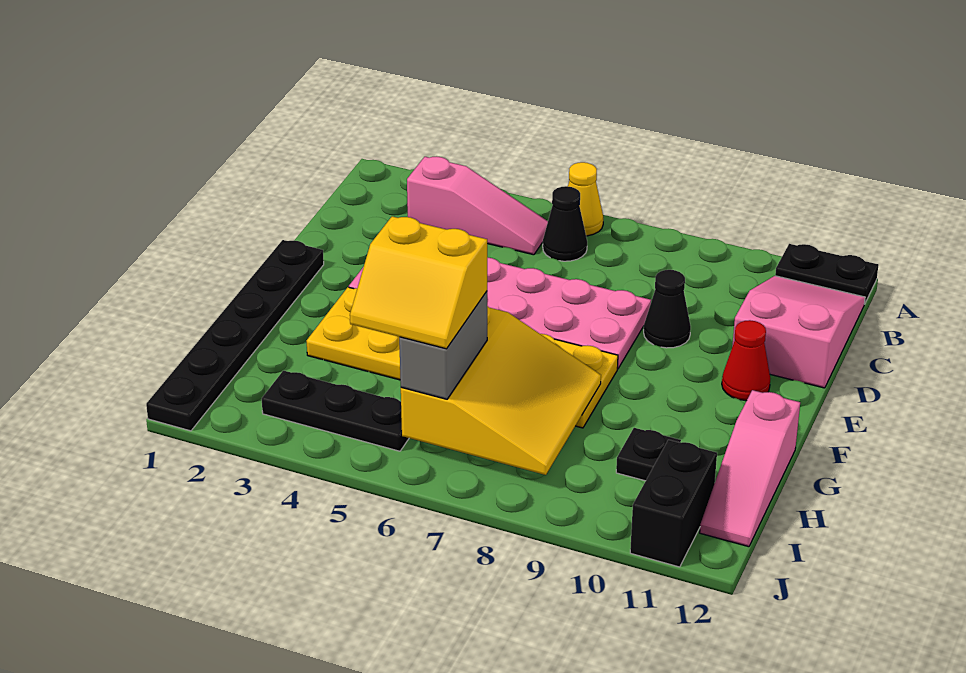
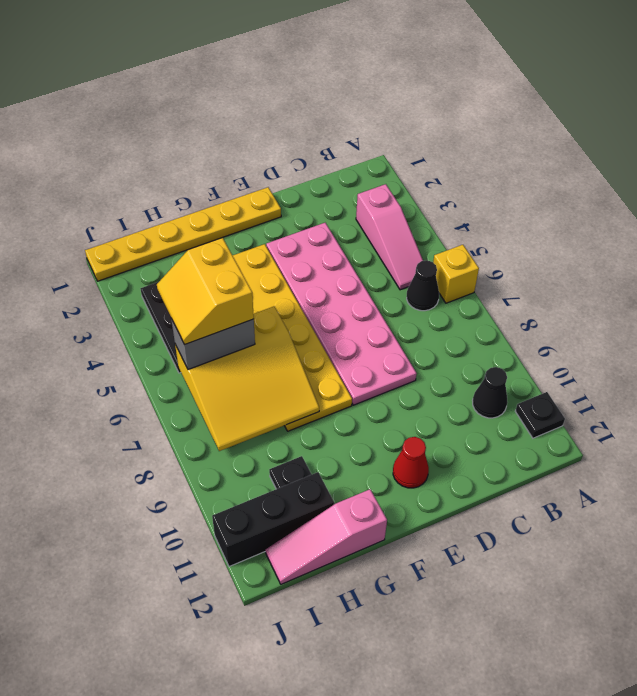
yellow cone A6 level 1 -> yellow brick A6 level 1
black plate A11:A12 level 1 -> black plate A11 level 1
pink slope B11:D12 level 1 top D -> none
black cone D9 level 1 -> black cone B10 level 1
black plate E1:J1 level 1 -> yellow plate E1:J1 level 1
black brick I11:J11 level 1 -> black brick H11:J11 level 1

